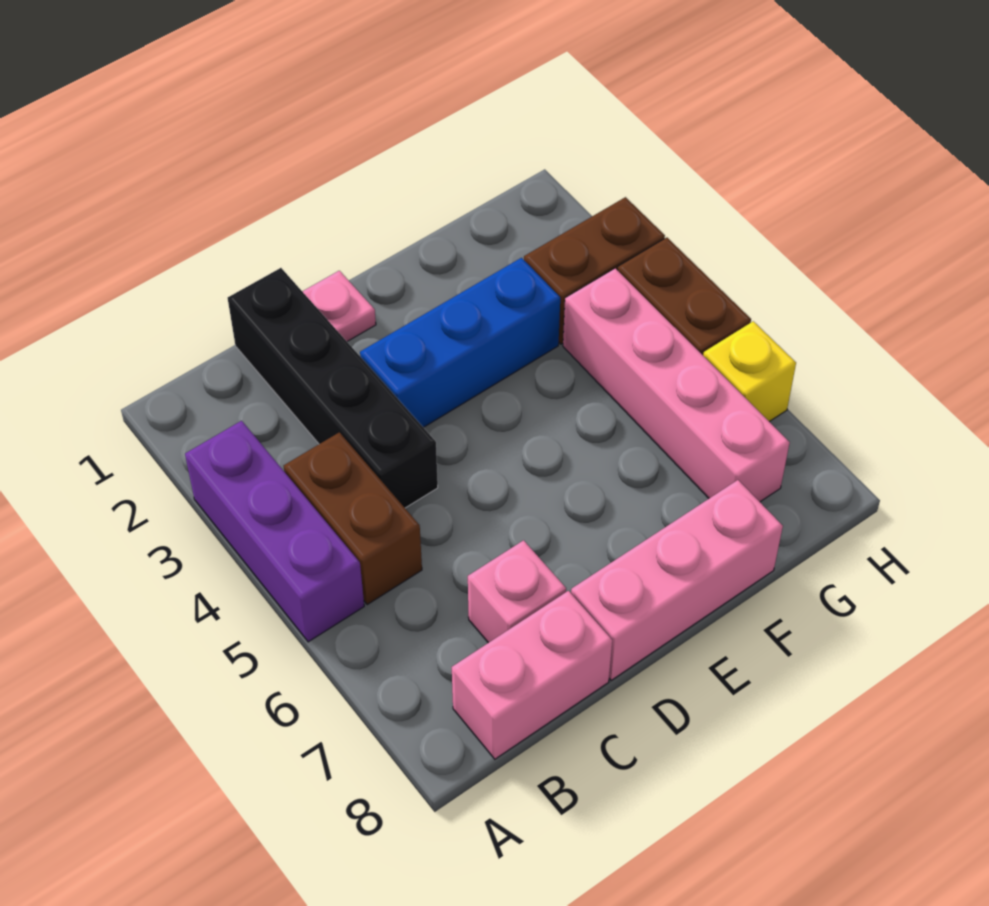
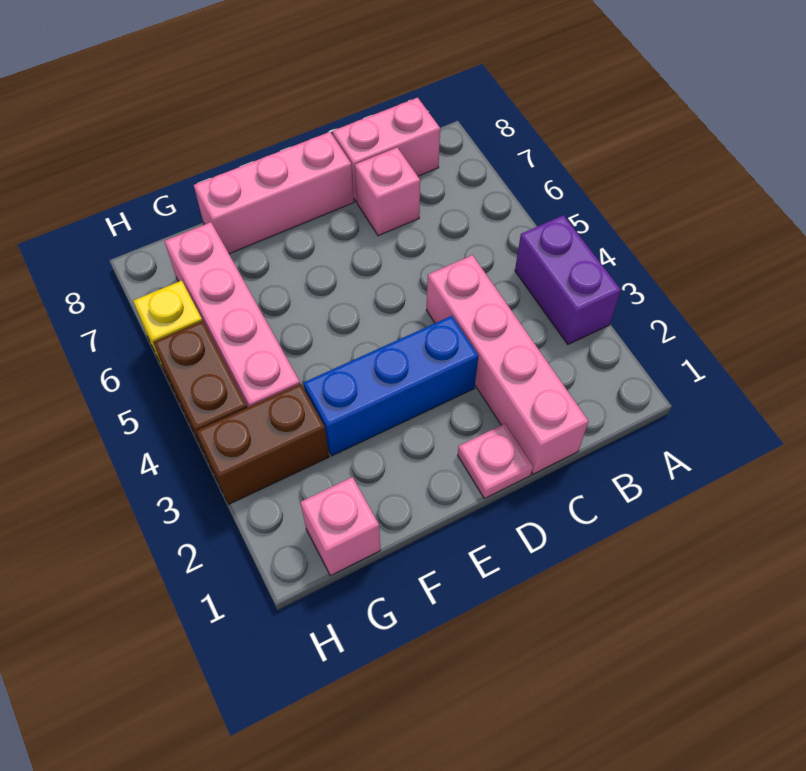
purple brick A3:A5 level 1 -> purple brick A3:A4 level 1
brown brick B4:B5 level 1 -> none
black brick C1:C4 level 1 -> pink brick C1:C4 level 1
none -> pink brick G1 level 1

